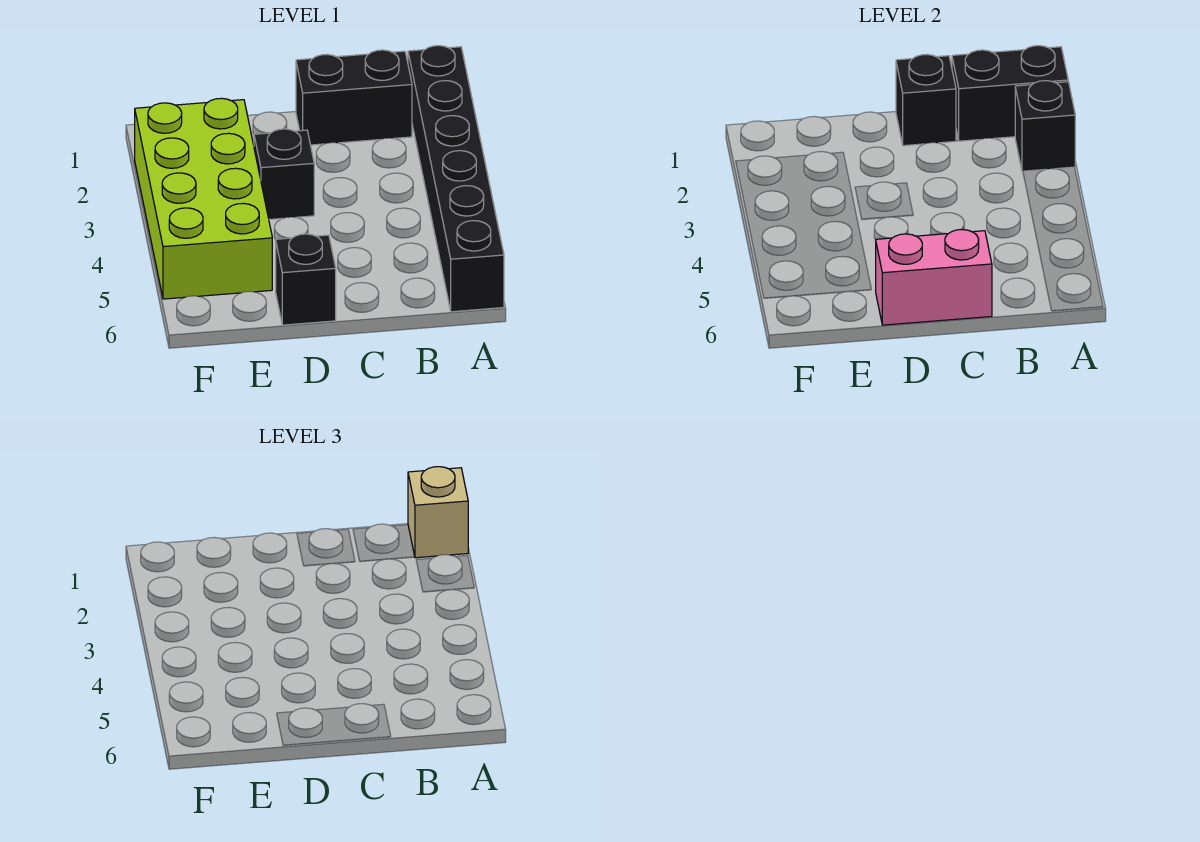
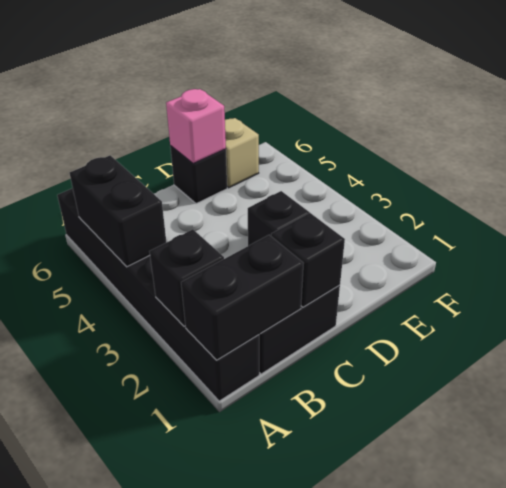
tan brick A1 level 3 -> tan brick E6 level 1
none -> black brick A4:A5 level 2
pink brick C6:D6 level 2 -> pink brick D6 level 2
lime brick E2:F5 level 1 -> none

